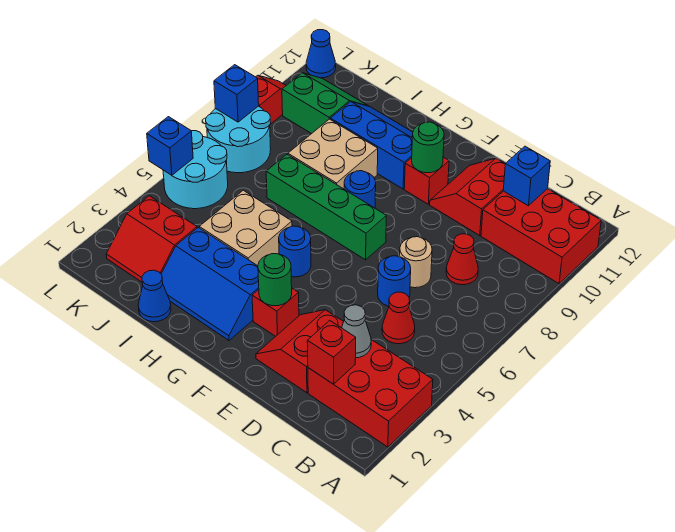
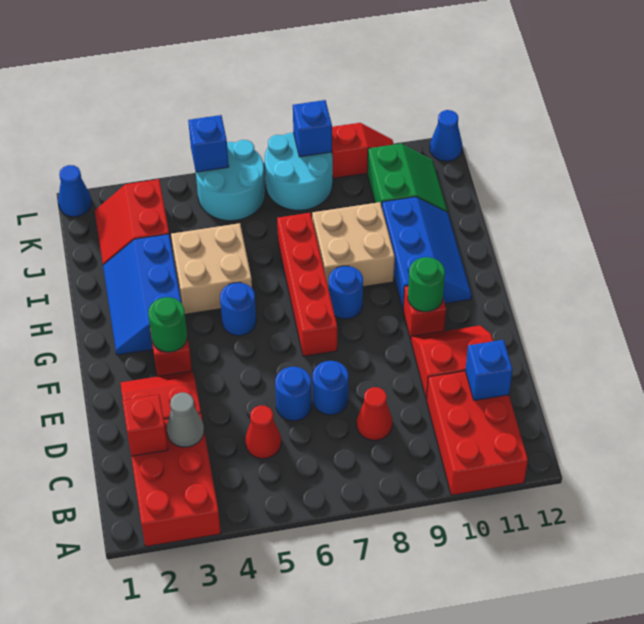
tan round brick D7 level 1 -> blue round brick D7 level 1
green brick F7:I7 level 1 -> red brick F7:I7 level 1
blue cone I1 level 1 -> blue cone L1 level 1

